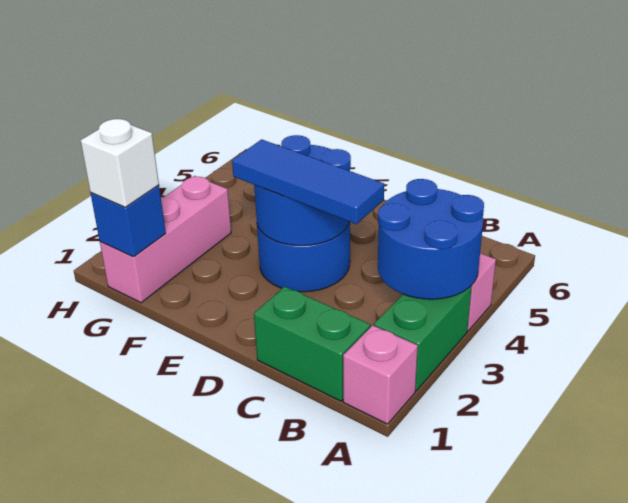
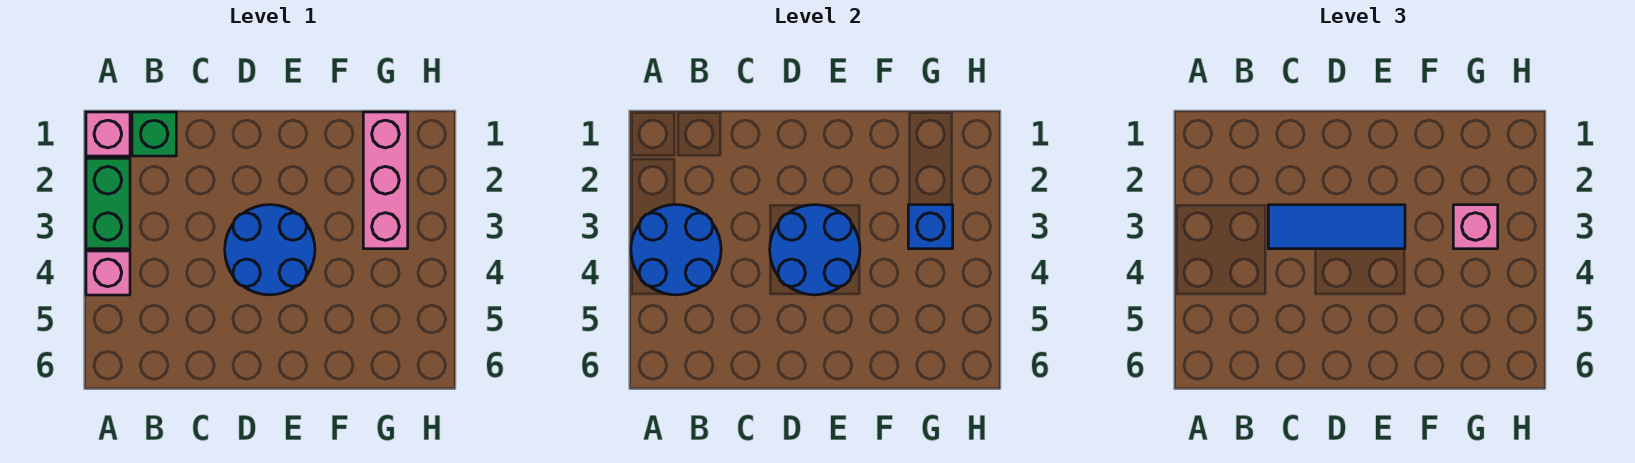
green brick B1:C1 level 1 -> green brick B1 level 1
blue brick G1 level 2 -> blue brick G3 level 2
white brick G1 level 3 -> none
none -> pink brick G3 level 3

